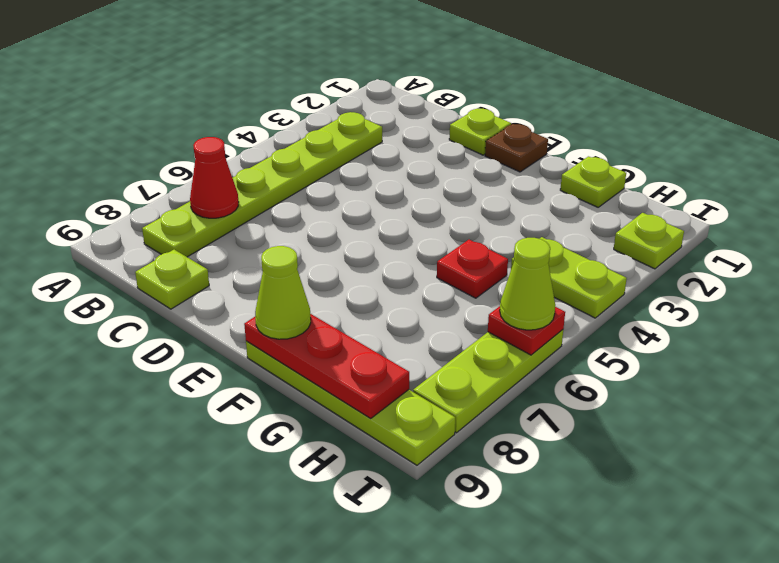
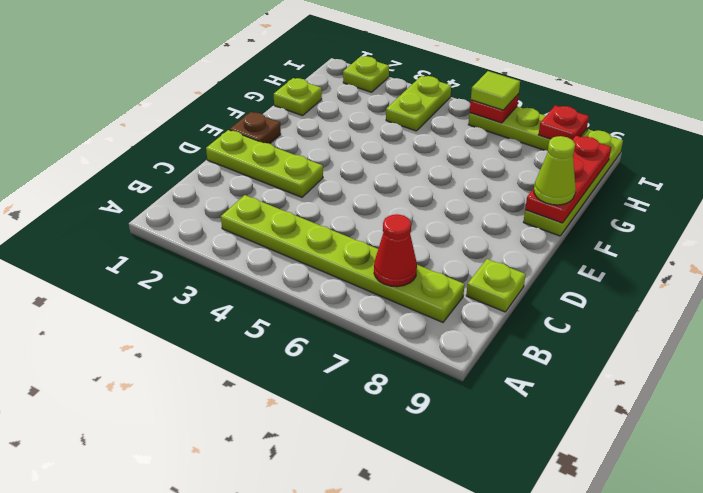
lime plate D1 level 1 -> lime plate D1:D3 level 1
red plate G5 level 1 -> red plate I8 level 2
lime cone I6 level 3 -> lime tile I6 level 3

